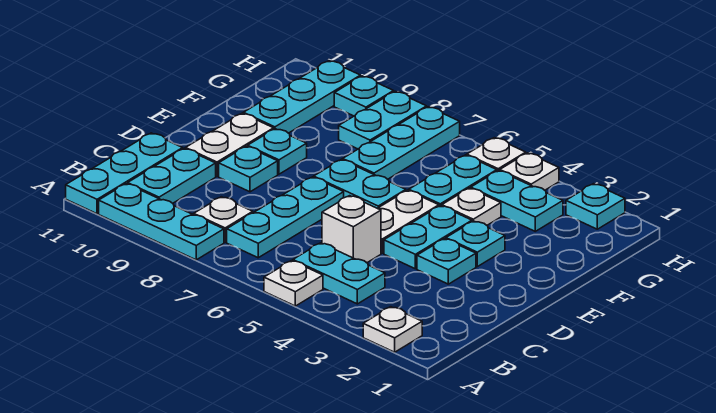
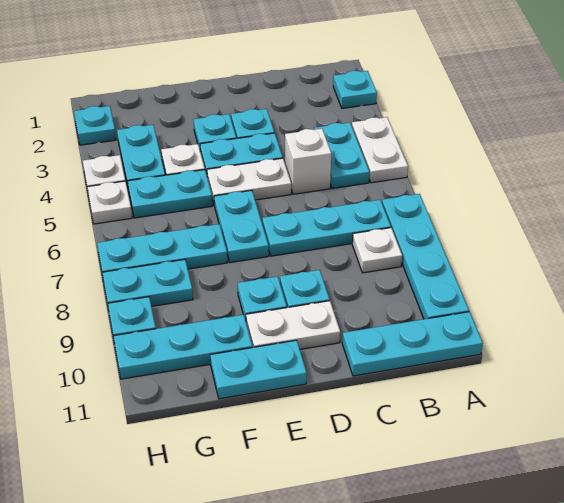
white plate A2 level 1 -> cyan plate A2 level 1
white plate A5 level 1 -> white plate A4:A5 level 1
cyan plate A8:A10 level 1 -> cyan plate A7:A10 level 1
cyan plate B10:C10 level 1 -> cyan plate E11:F11 level 1

